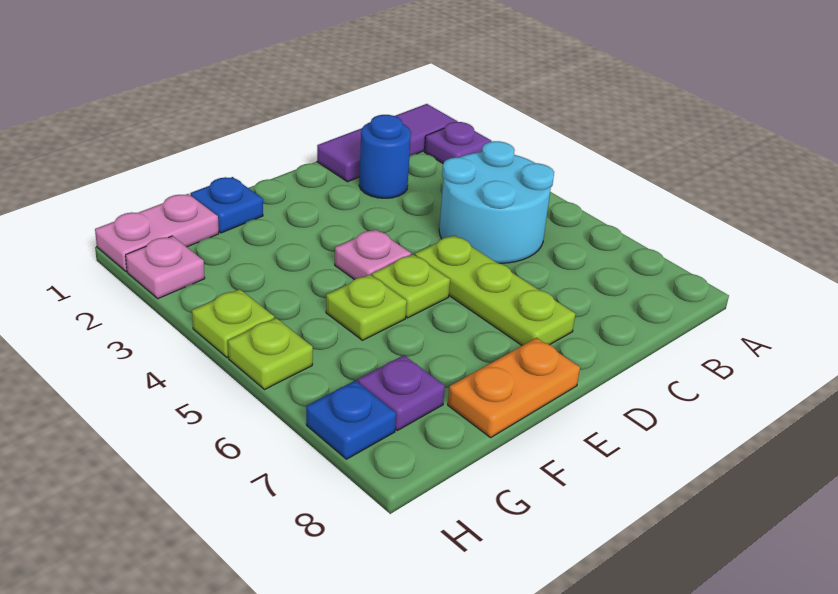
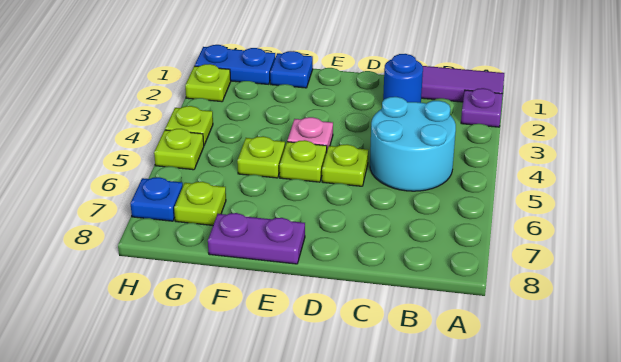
lime plate D5:D7 level 1 -> lime plate D5 level 1
orange plate E8:F8 level 1 -> purple plate E8:F8 level 1
pink plate G1:H1 level 1 -> blue plate G1:H1 level 1
purple plate G7 level 1 -> lime plate G7 level 1
pink plate H2 level 1 -> lime plate H2 level 1

